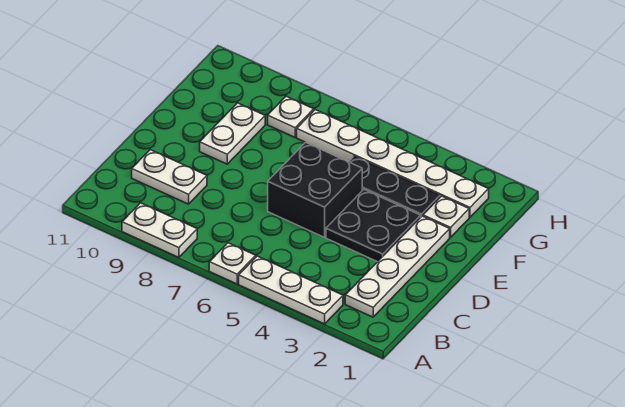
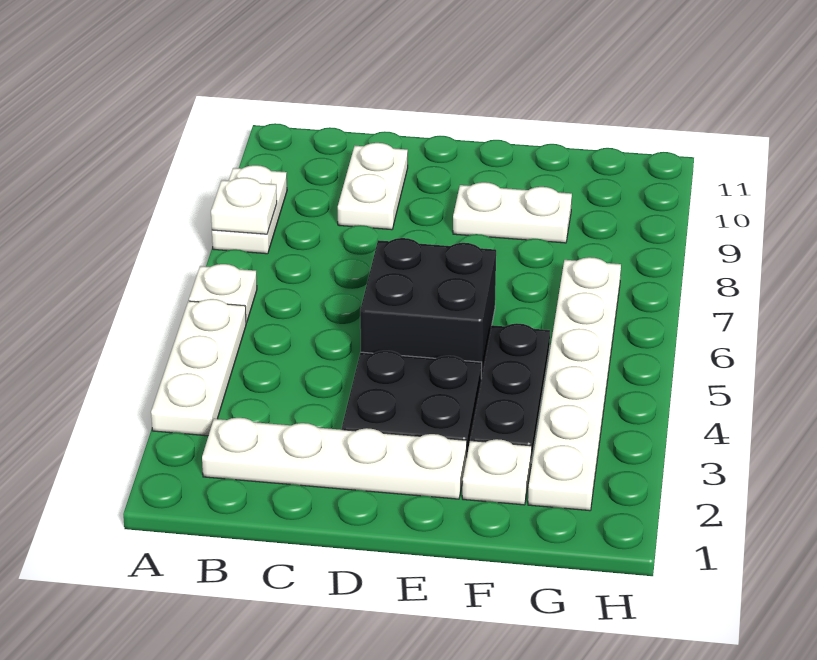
white plate G8 level 1 -> white plate A8 level 2

